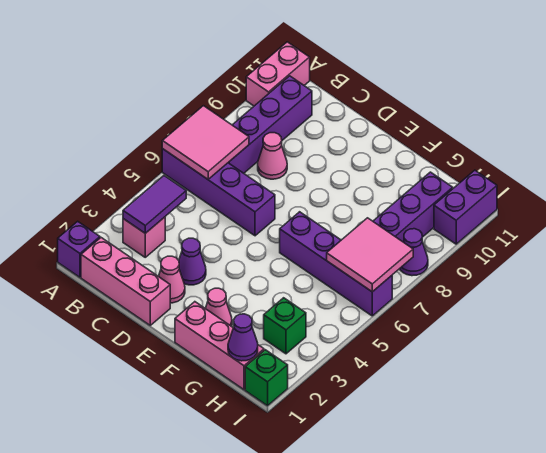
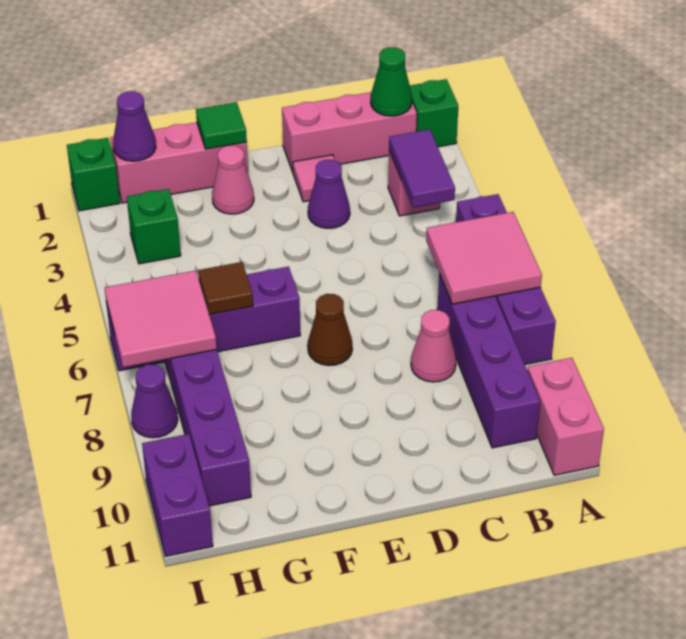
purple brick A1 level 1 -> green brick A1 level 1
purple brick A6:D6 level 1 -> purple brick A5:A8 level 1
none -> green cone B1 level 2
pink cone D2 level 1 -> pink tile D2 level 1
none -> brown cone E7 level 1
none -> green tile F1 level 2
none -> brown tile G6 level 2

